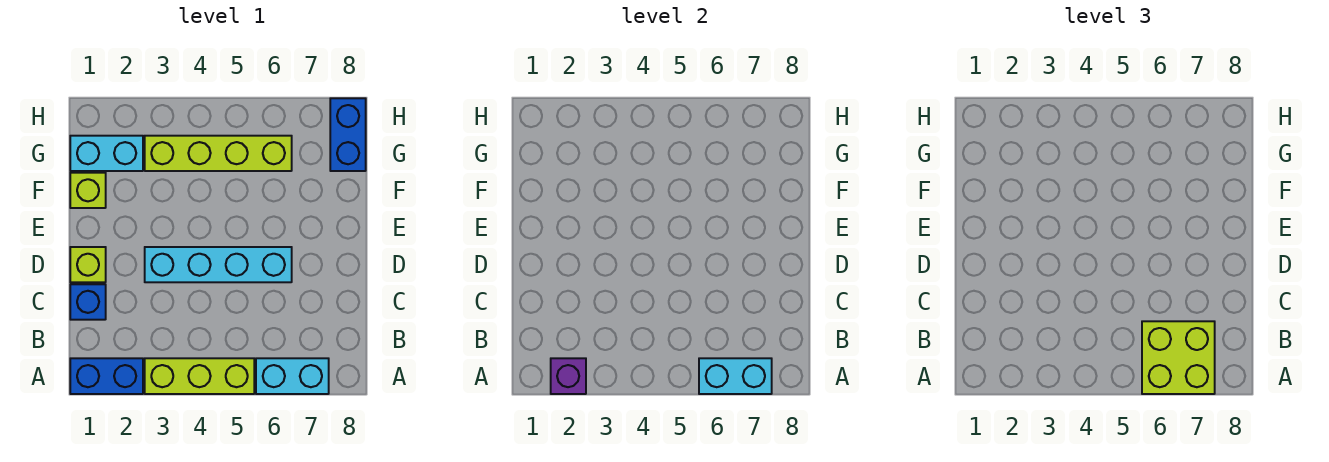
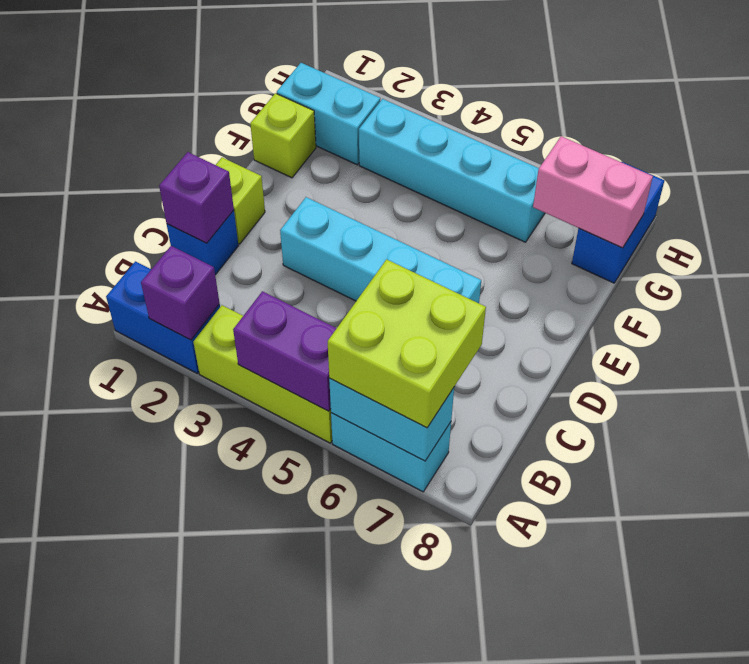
none -> purple brick A4:A5 level 2
none -> purple brick C1 level 2
lime brick G3:G6 level 1 -> cyan brick G3:G6 level 1
none -> pink brick G7:G8 level 2

